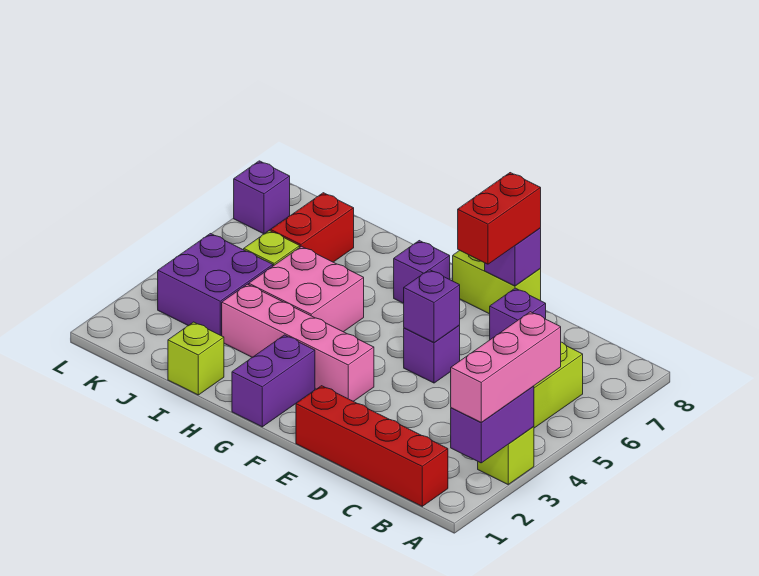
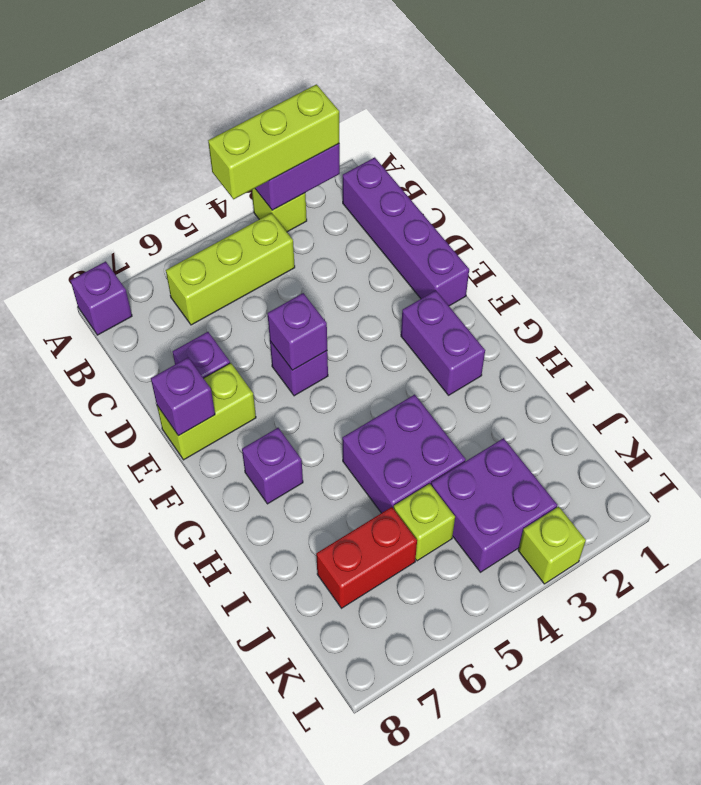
pink brick A2:A4 level 3 -> lime brick A2:A4 level 3
red brick B1:E1 level 1 -> purple brick B1:E1 level 1
red brick E7:E8 level 3 -> none
lime brick E8:F8 level 1 -> lime brick E7:E8 level 1
pink brick F3:I3 level 1 -> none
purple brick G1:G2 level 1 -> purple brick F2:G2 level 1
pink brick H4:I5 level 1 -> purple brick H4:I5 level 1
lime brick I1 level 1 -> lime brick L3 level 1
purple brick L7 level 1 -> purple brick A8 level 1

